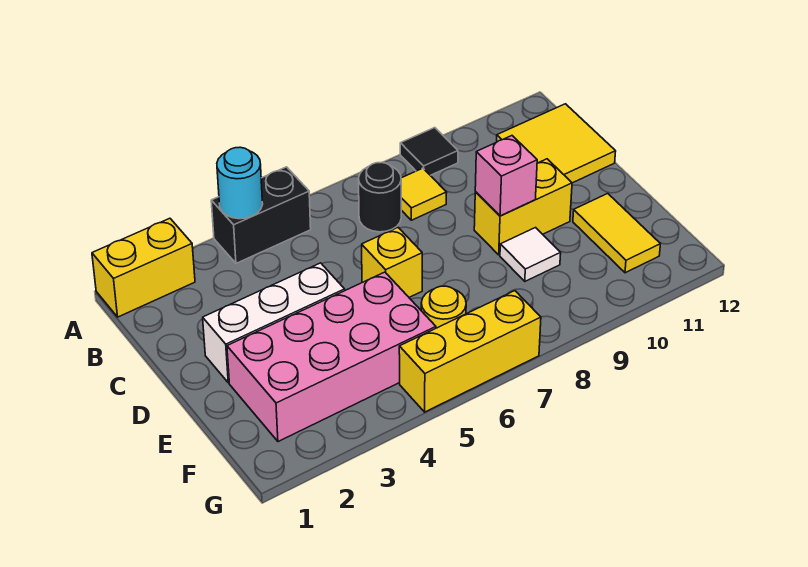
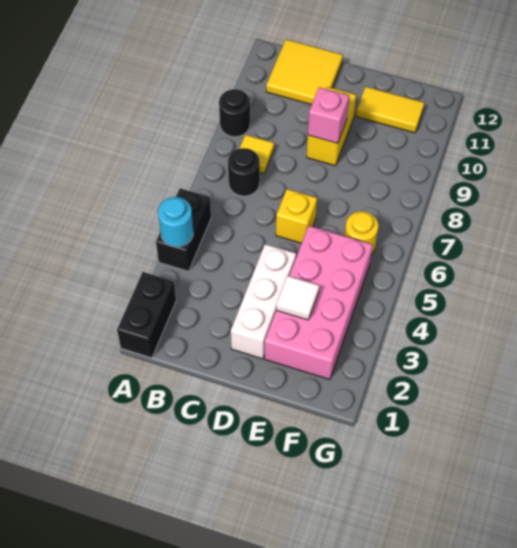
yellow brick A1:A2 level 1 -> black brick A1:A2 level 1
black tile A9 level 1 -> black round brick A9 level 1
white tile E9 level 1 -> white tile E3 level 2
yellow brick G5:G7 level 1 -> none

